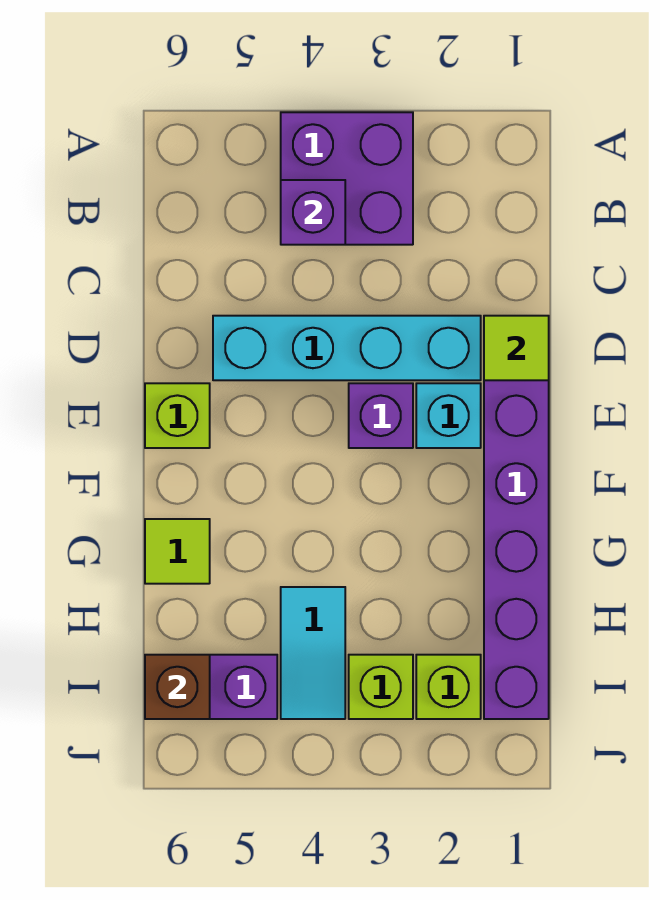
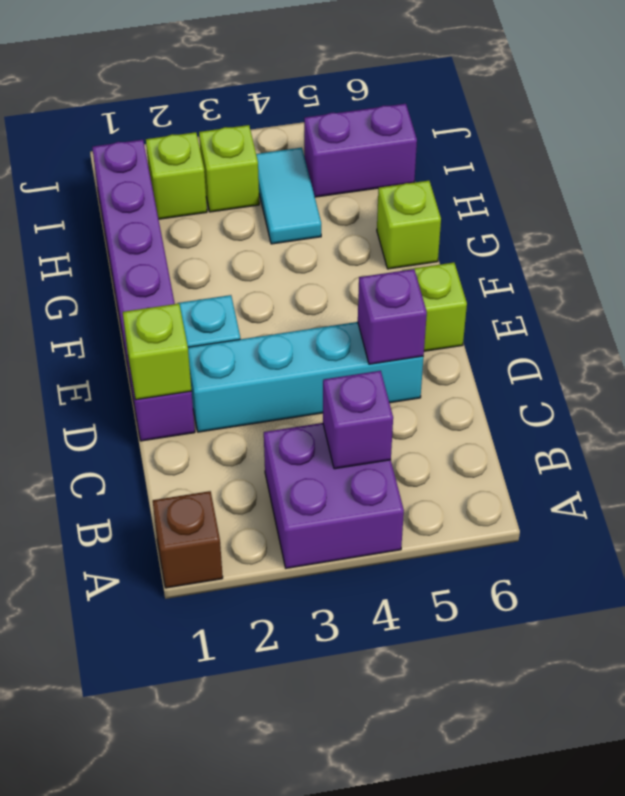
lime tile D1 level 2 -> lime brick D1 level 2
purple brick E3 level 1 -> purple brick D5 level 2
lime tile G6 level 1 -> lime brick G6 level 1
brown brick I6 level 2 -> brown brick A1 level 1

